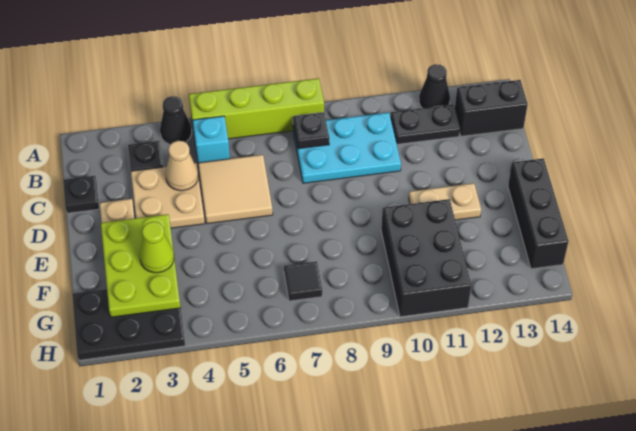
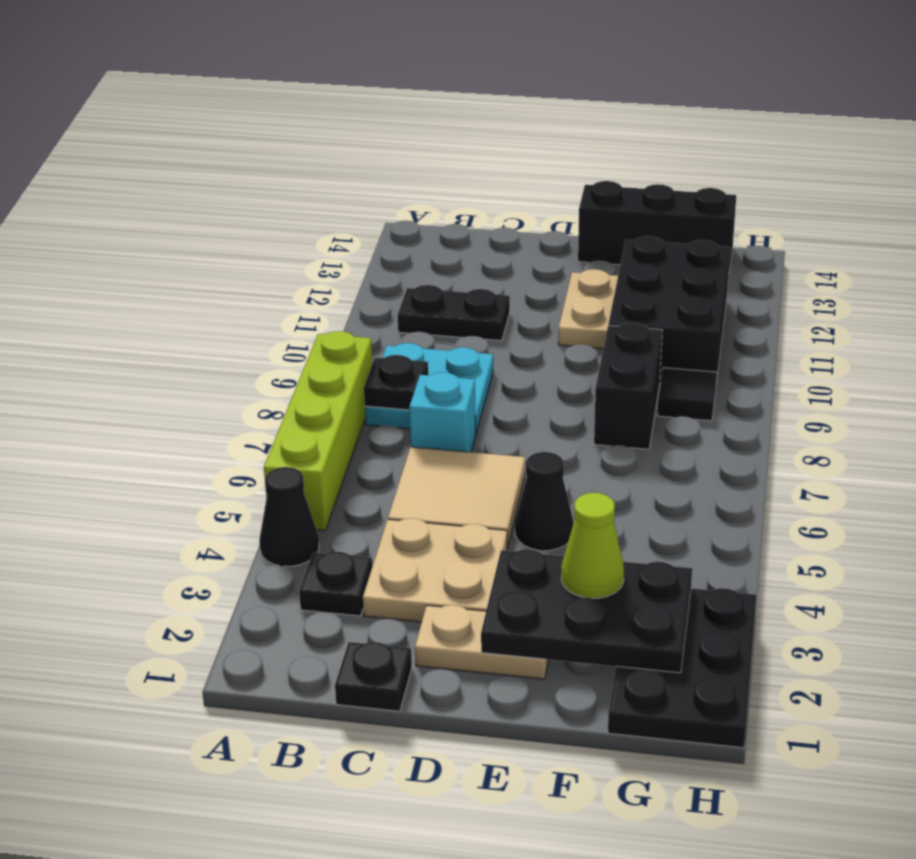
black cone A12 level 1 -> black cone E5 level 1
cyan brick B5 level 1 -> cyan brick C7 level 1
cyan plate B8:C10 level 1 -> cyan plate B8:C9 level 1
black plate B11:B12 level 1 -> black plate B11:C11 level 1
black brick B13:B14 level 1 -> black brick F8:F9 level 1
tan cone C4 level 2 -> none
lime plate E2:G3 level 2 -> black plate E2:G3 level 2
black brick F10:H11 level 1 -> black brick F10:G12 level 1
black tile G7 level 1 -> black tile G9 level 1

